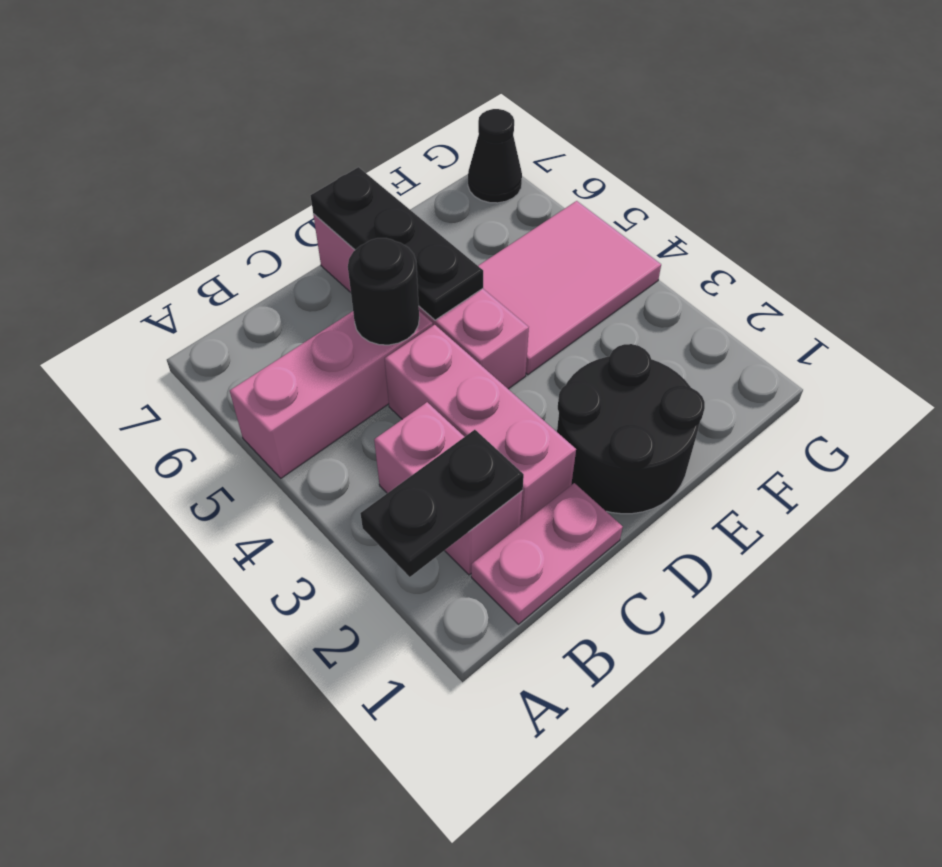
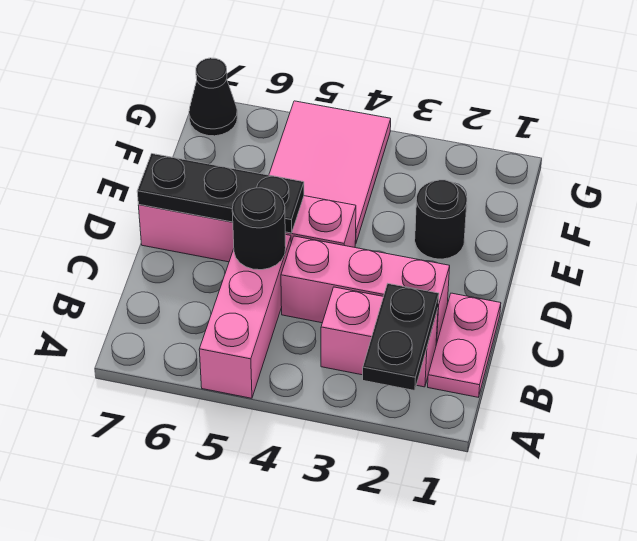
black round brick D1:E2 level 1 -> black round brick E2 level 1

